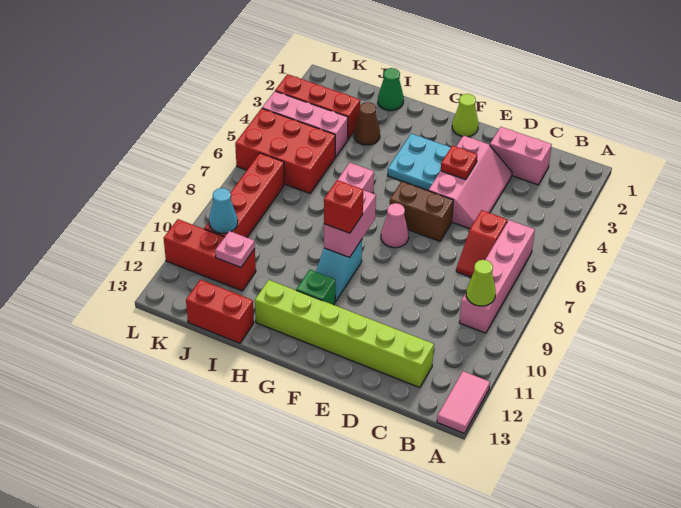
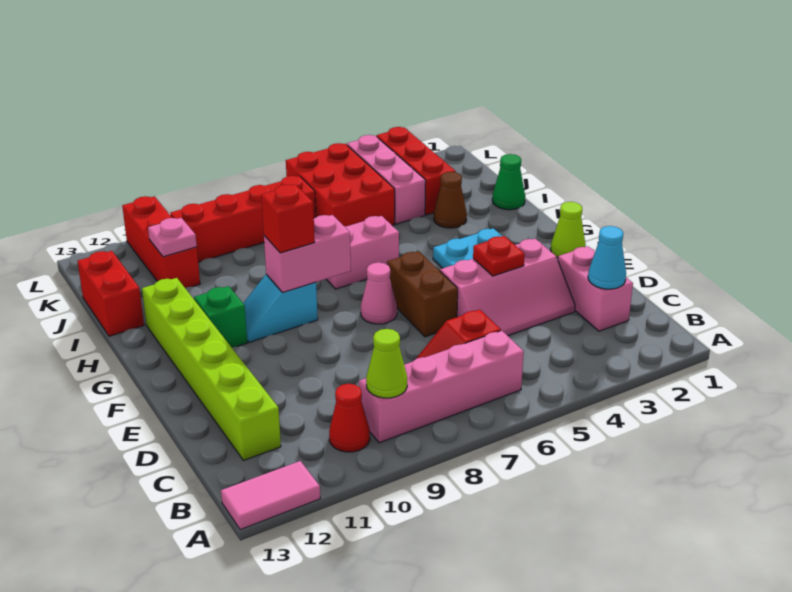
none -> red cone B10 level 1
cyan cone K10 level 2 -> cyan cone C2 level 2

